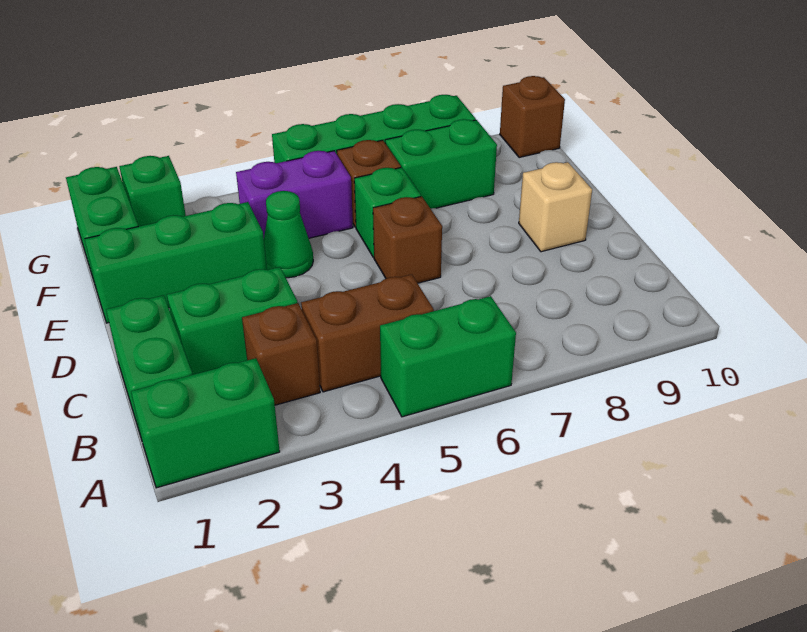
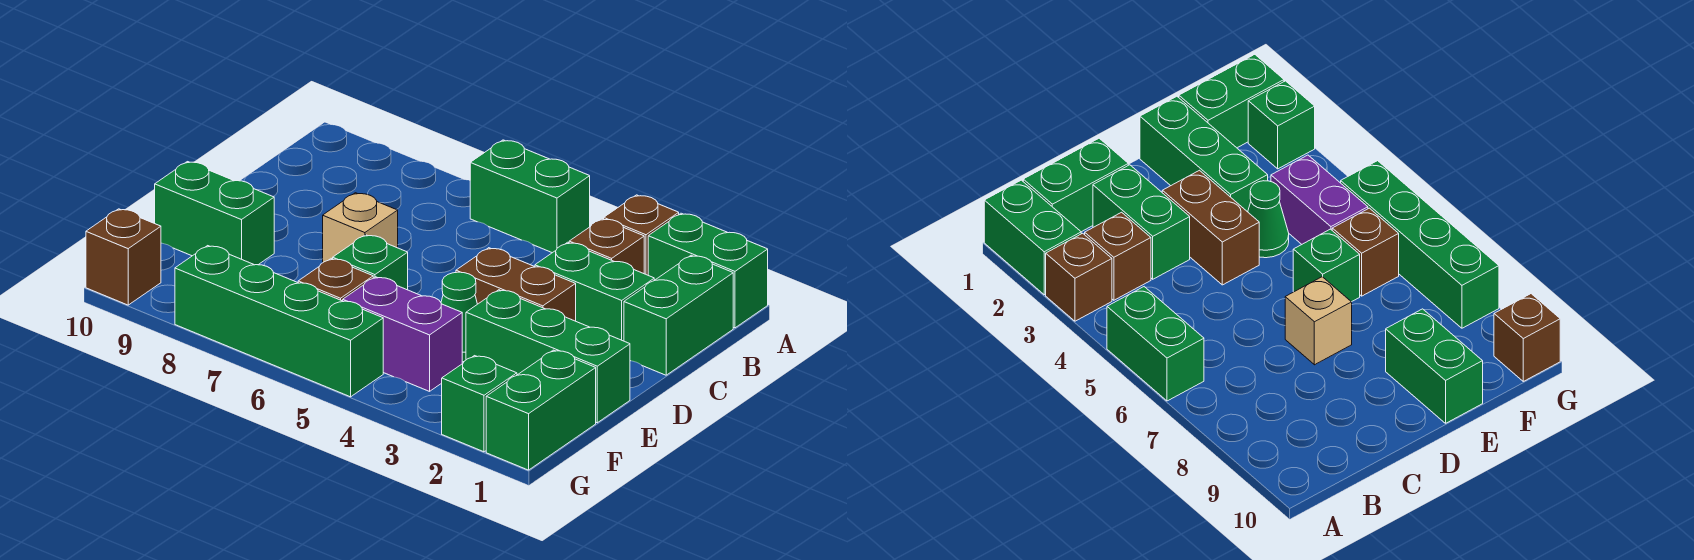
brown brick B4:B5 level 1 -> brown brick D3:D4 level 1
brown brick D6 level 1 -> brown brick A3 level 1
tan brick D9 level 1 -> tan brick D7 level 1
green brick F7:F8 level 1 -> green brick E9:E10 level 1

